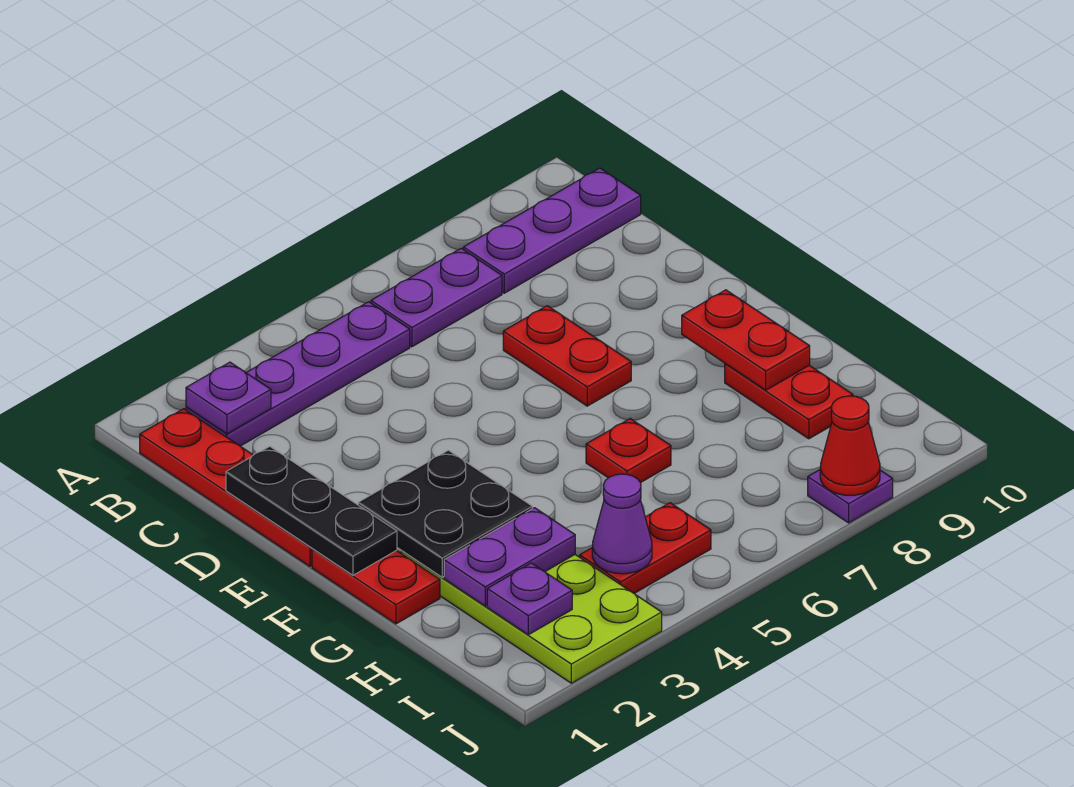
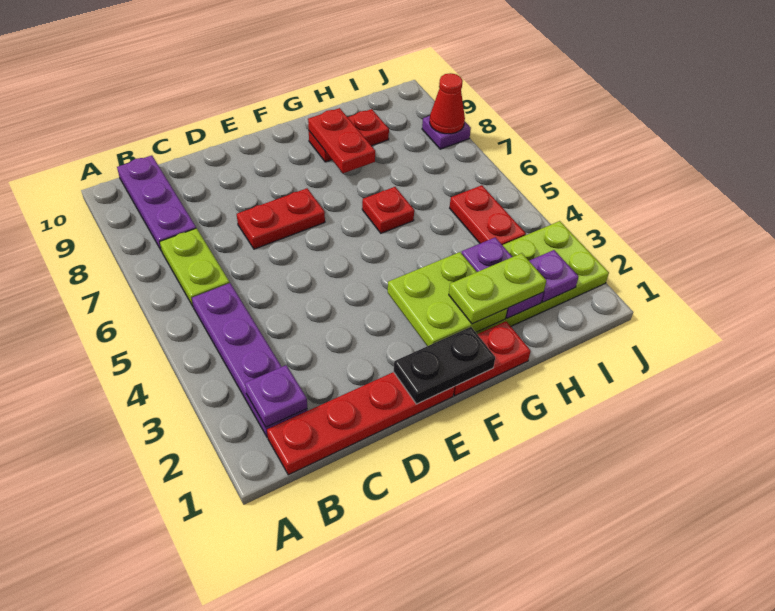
purple plate B6:B7 level 1 -> lime plate B6:B7 level 1
black plate D1:F1 level 2 -> black plate E1:F1 level 2
black plate F2:G3 level 2 -> lime plate F2:G3 level 2
red plate F9:G9 level 2 -> red plate G8:G9 level 2
none -> lime plate G2:H2 level 3
purple cone I4 level 2 -> none

